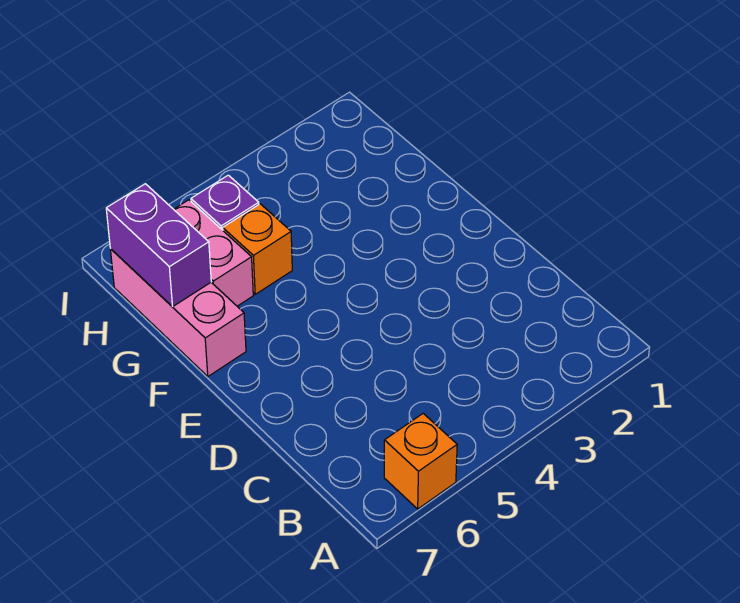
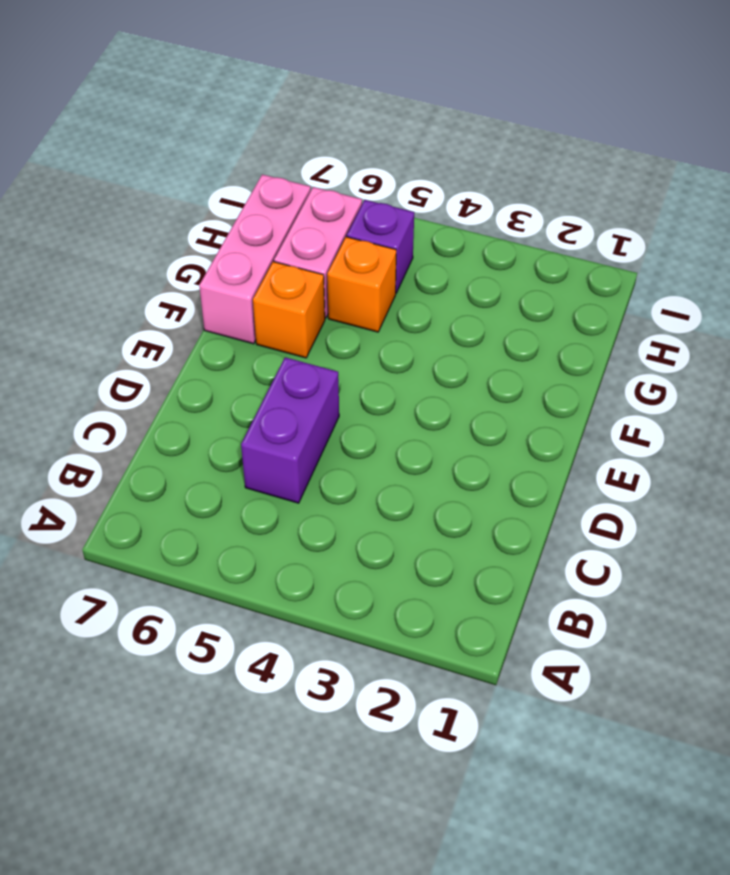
orange brick A6 level 1 -> orange brick F6 level 1
purple brick G7:H7 level 2 -> purple brick C5:D5 level 1

